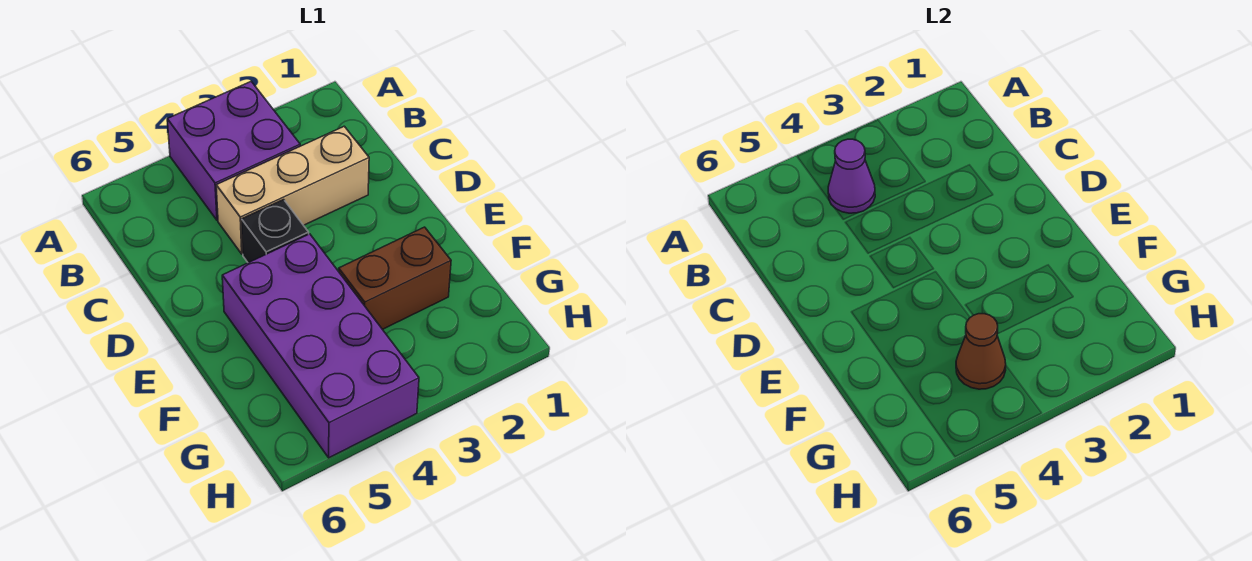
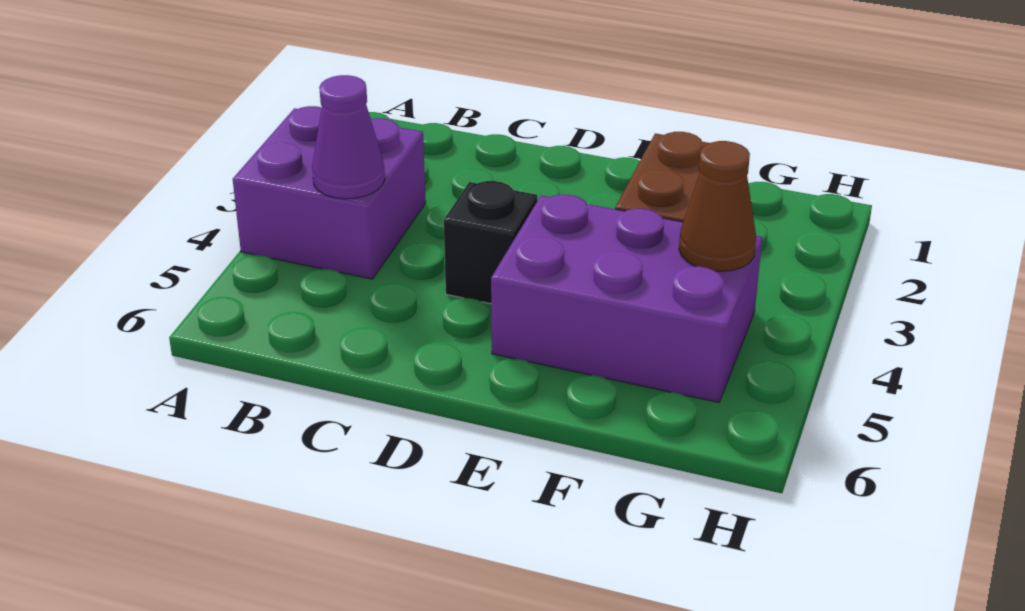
tan brick C2:C4 level 1 -> none
purple brick E4:H5 level 1 -> purple brick E4:G5 level 1

